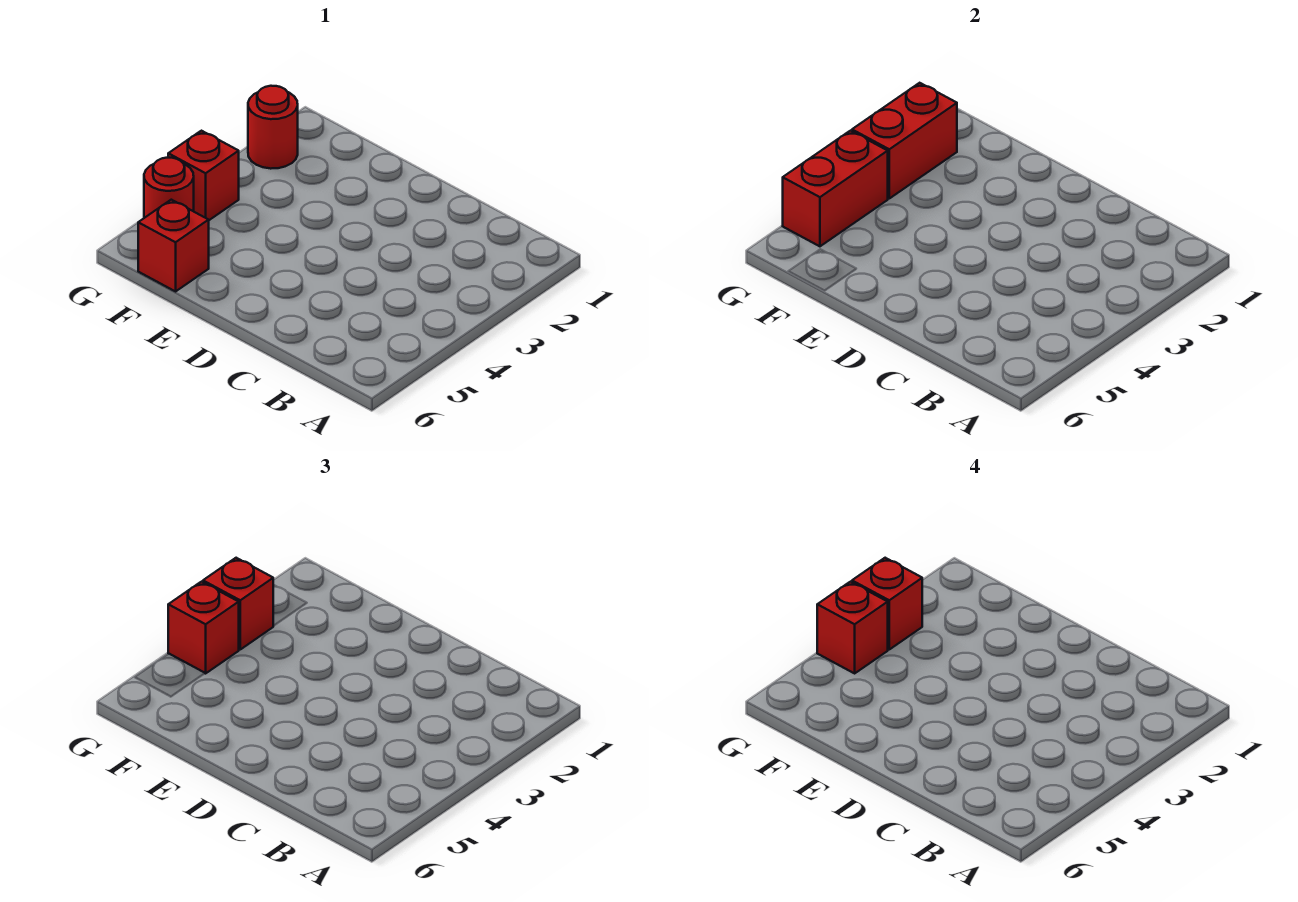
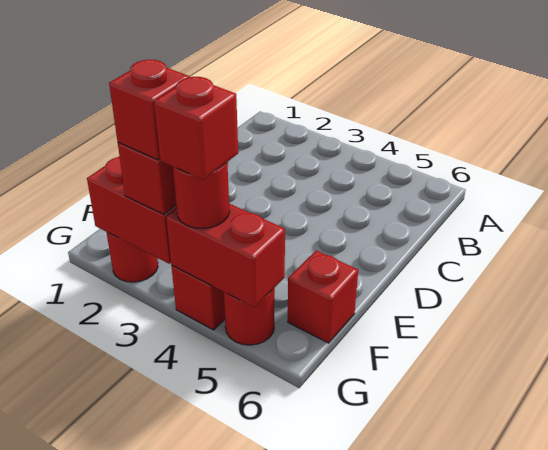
red brick G4 level 3 -> red round brick G4 level 3

